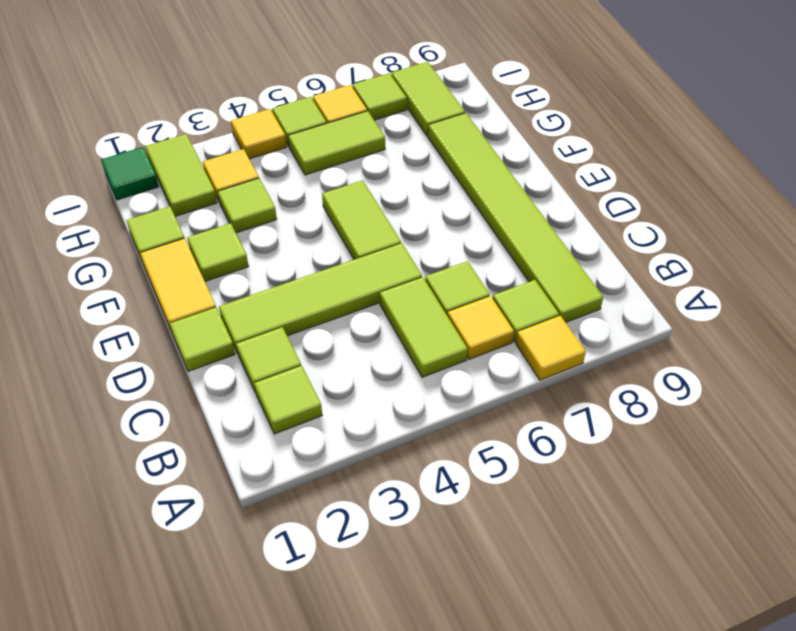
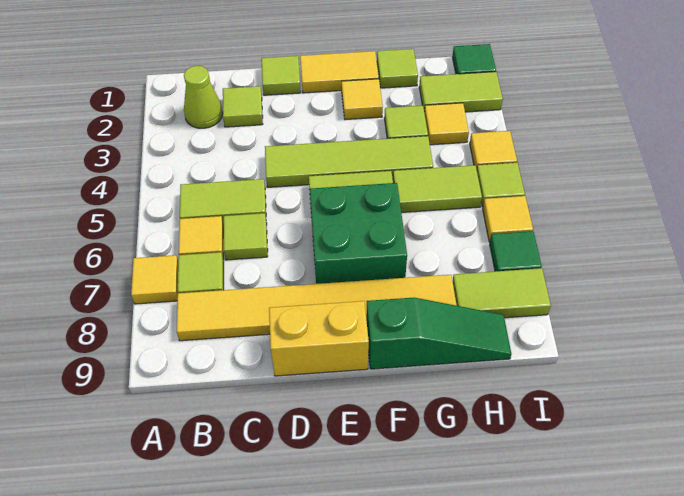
lime tile B2 level 1 -> lime cone B2 level 1
lime tile B8:G8 level 1 -> yellow tile B8:G8 level 1
lime tile D2:D5 level 1 -> lime tile D4:G4 level 1
none -> yellow brick D9:E9 level 1
none -> green brick E6:F7 level 1
lime tile F2 level 1 -> yellow tile F2 level 1
none -> green slope F9:H9 level 1 top F
lime tile H5:H6 level 1 -> lime tile G5:H5 level 1
lime tile I7 level 1 -> green tile I7 level 1

